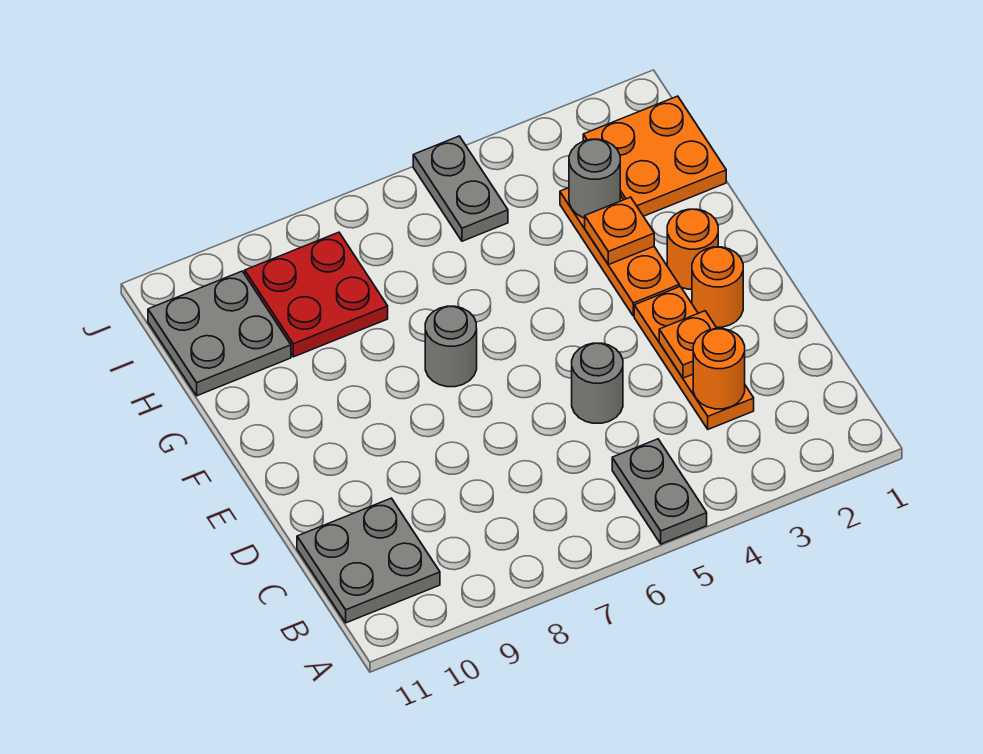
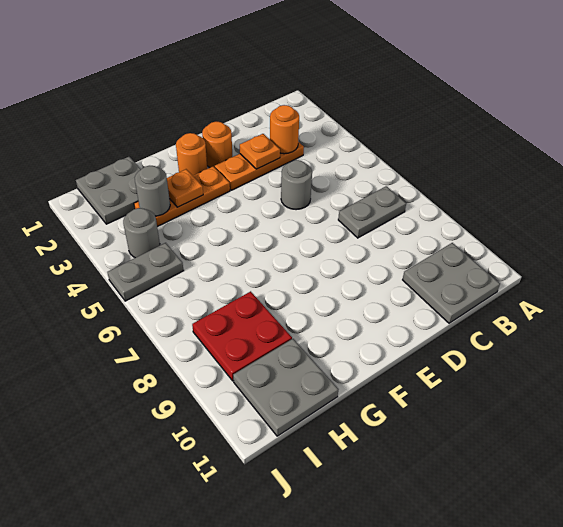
grey plate A5:B5 level 1 -> grey plate B7:C7 level 1
grey round brick F7 level 1 -> grey round brick I4 level 1
orange plate H1:I2 level 1 -> grey plate H1:I2 level 1

